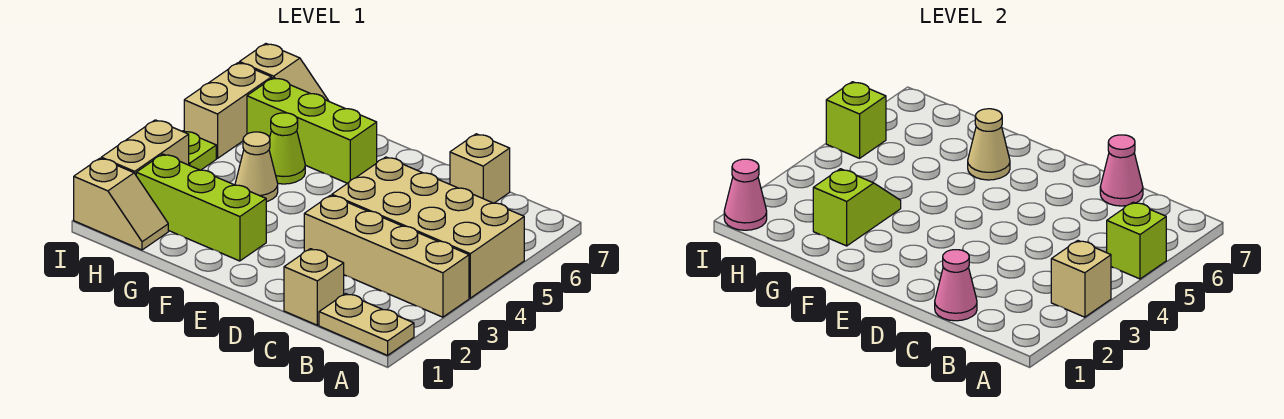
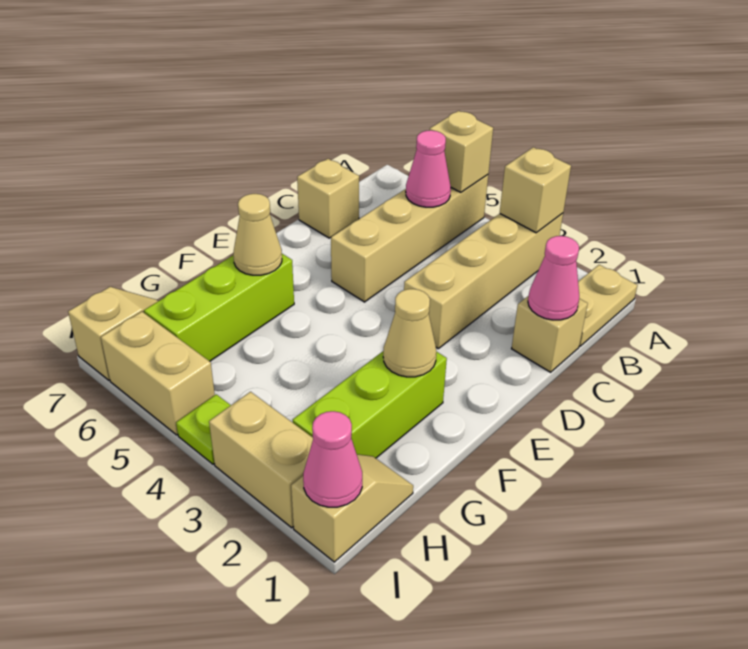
tan brick A4:D5 level 1 -> tan brick A5:D5 level 1
lime brick A5 level 2 -> tan brick A5 level 2
pink cone C7 level 2 -> pink cone B5 level 2
lime slope G2:G3 level 2 top 2 -> none
tan cone G4 level 1 -> tan cone F2 level 2
lime cone G5 level 1 -> none
lime brick I5 level 2 -> none

